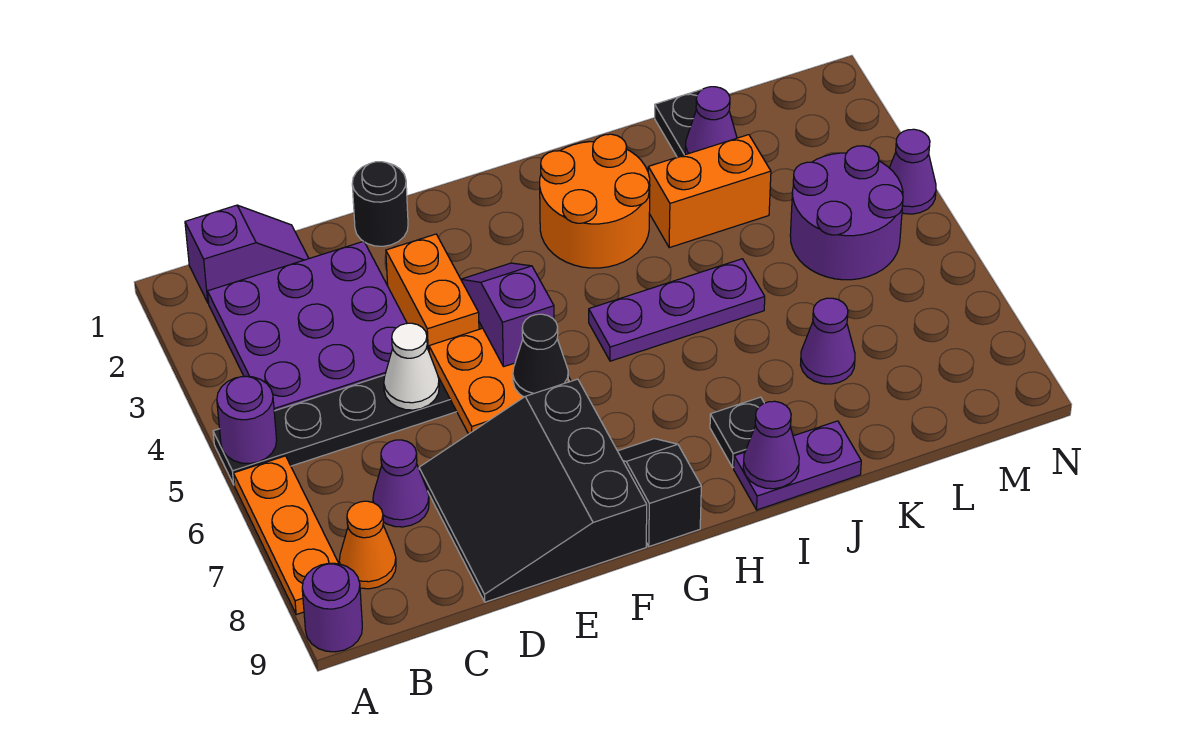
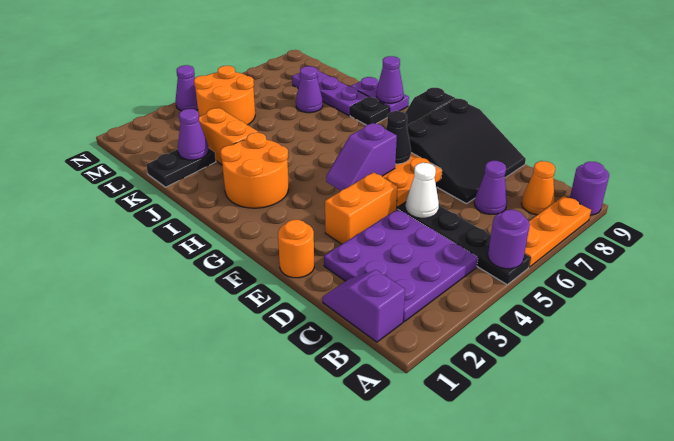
black round brick E1 level 1 -> orange round brick E1 level 1
purple plate H5:J5 level 1 -> purple plate J8:L8 level 1
purple round brick L4:M5 level 1 -> orange round brick L4:M5 level 1

